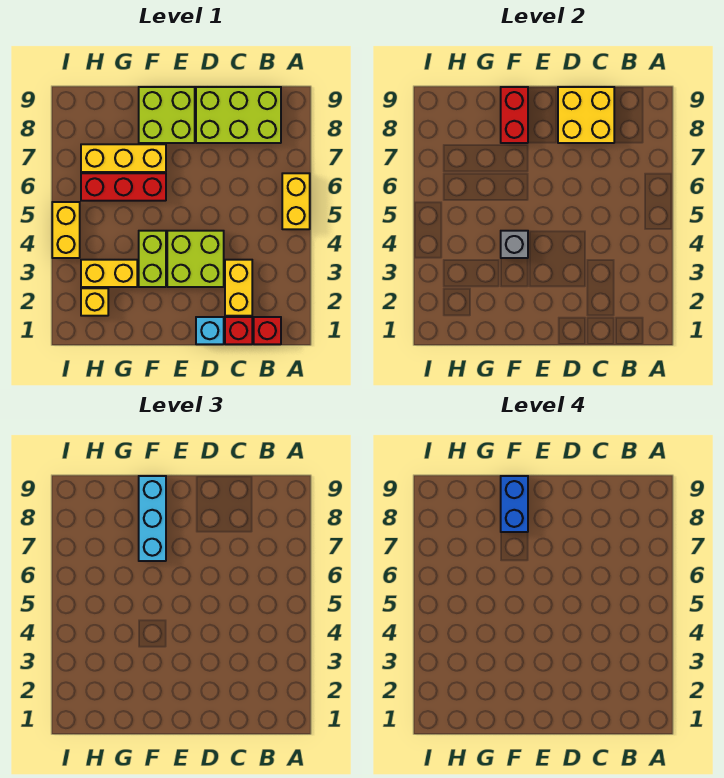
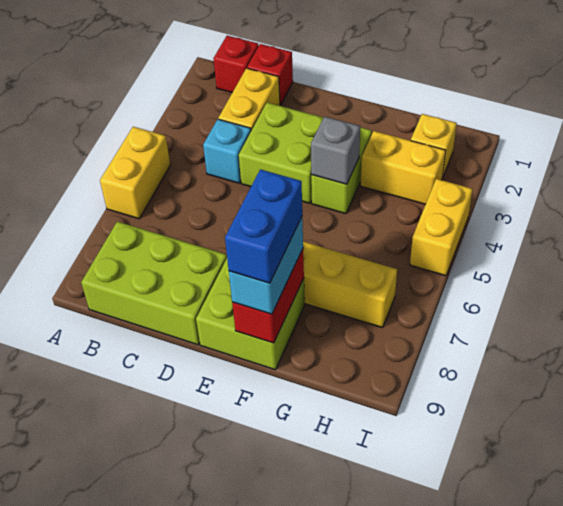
yellow brick C8:D9 level 2 -> none
cyan brick D1 level 1 -> cyan brick C4 level 1
red brick F6:H6 level 1 -> none
cyan brick F7:F9 level 3 -> cyan brick F8:F9 level 3

